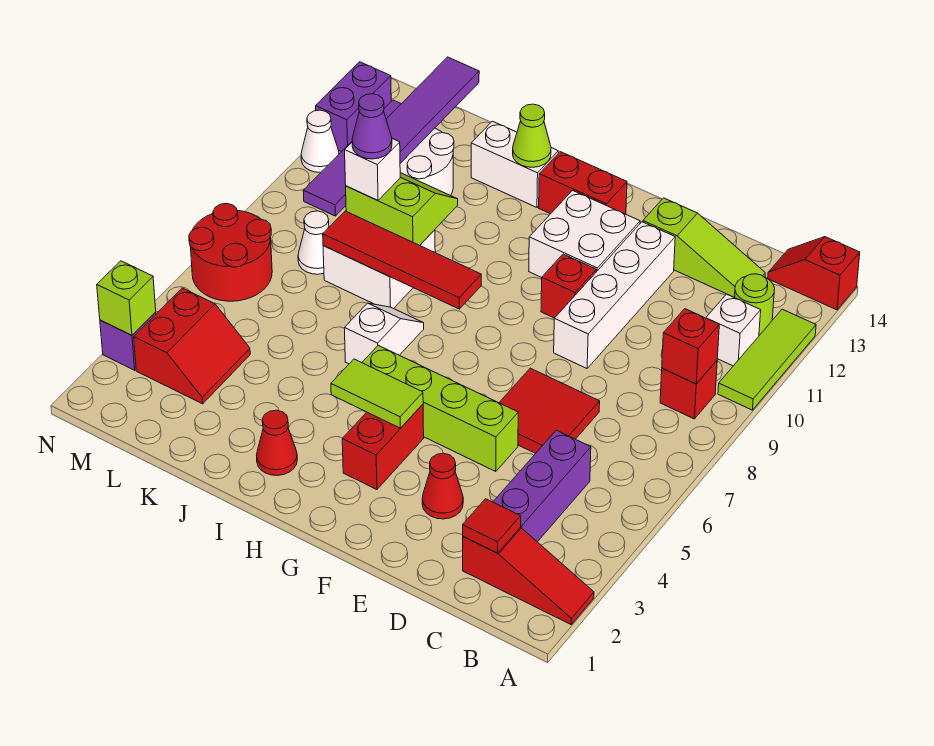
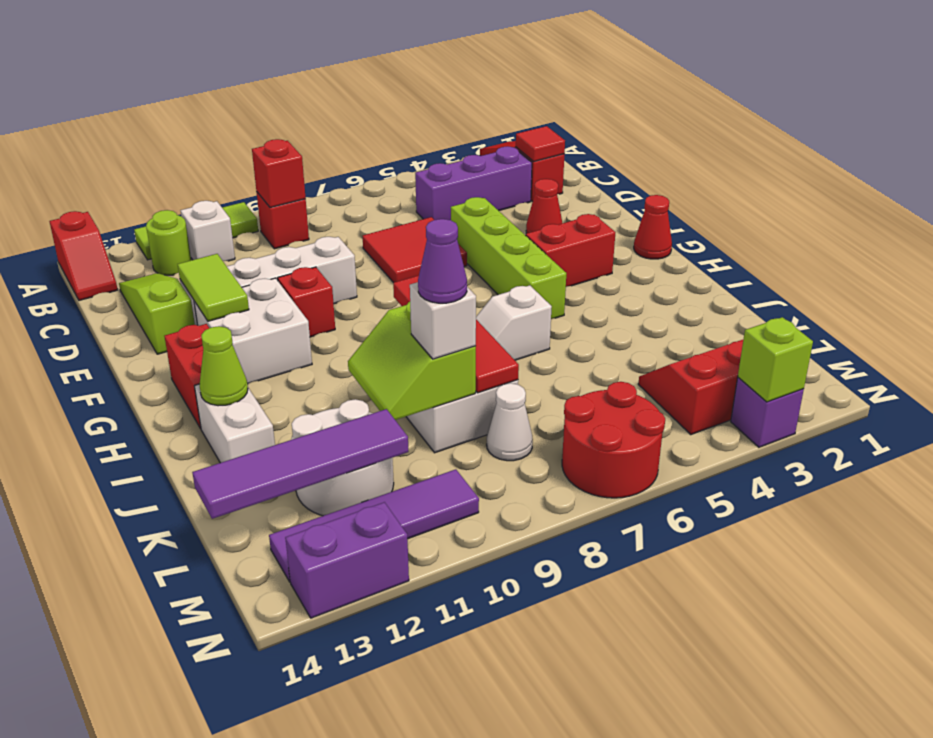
lime tile G4:H4 level 2 -> lime tile E12:F12 level 2
red cone I2 level 1 -> red cone G1 level 1
white cone N11 level 1 -> none

